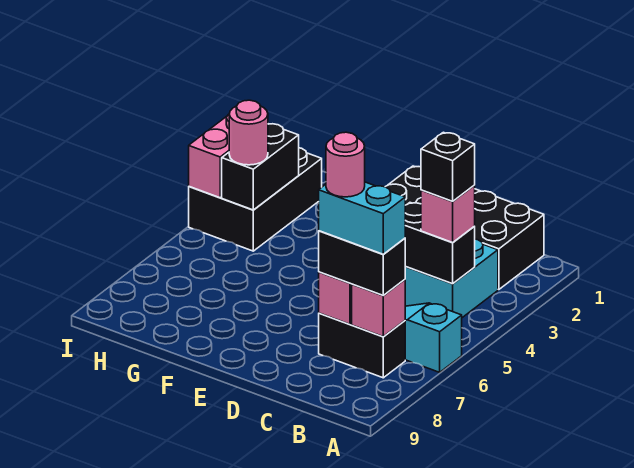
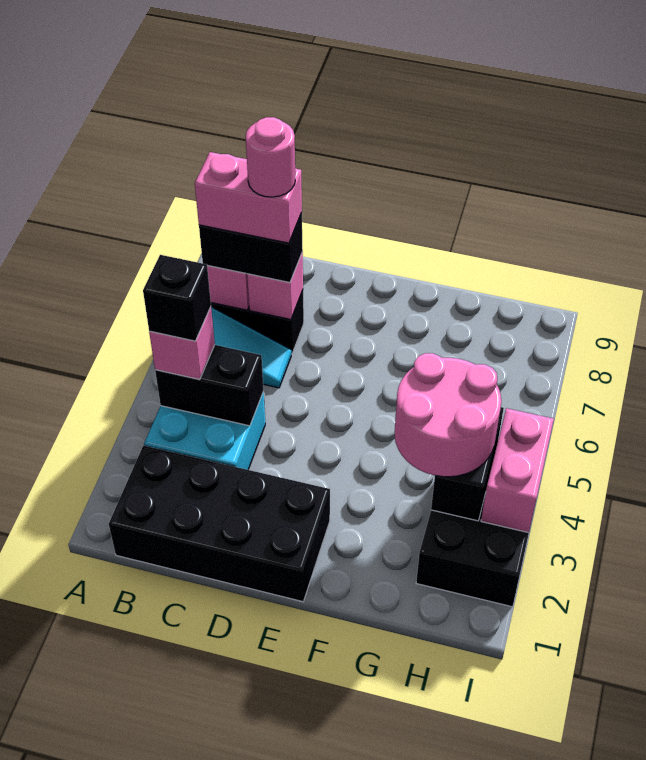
cyan brick B7:C7 level 4 -> pink brick B7:C7 level 4
pink round brick H4 level 3 -> pink round brick G3:H4 level 3

